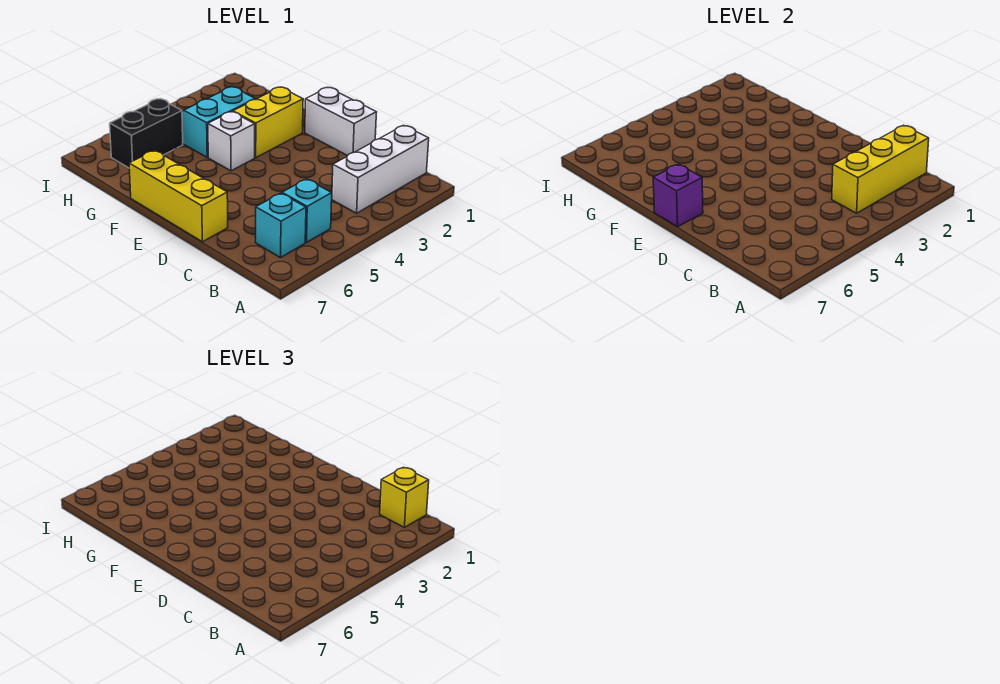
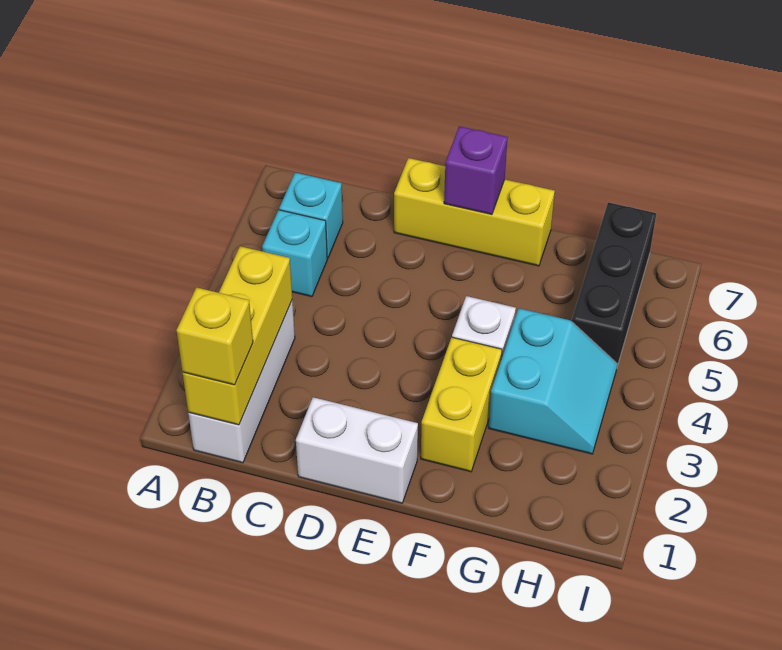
black brick H5:H6 level 1 -> black brick H5:H7 level 1

